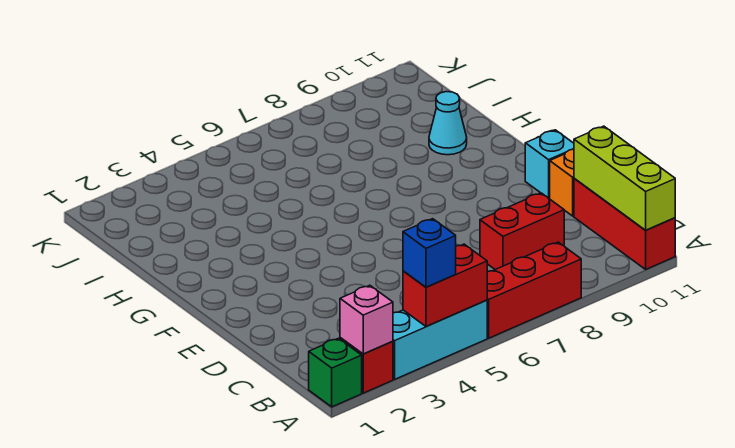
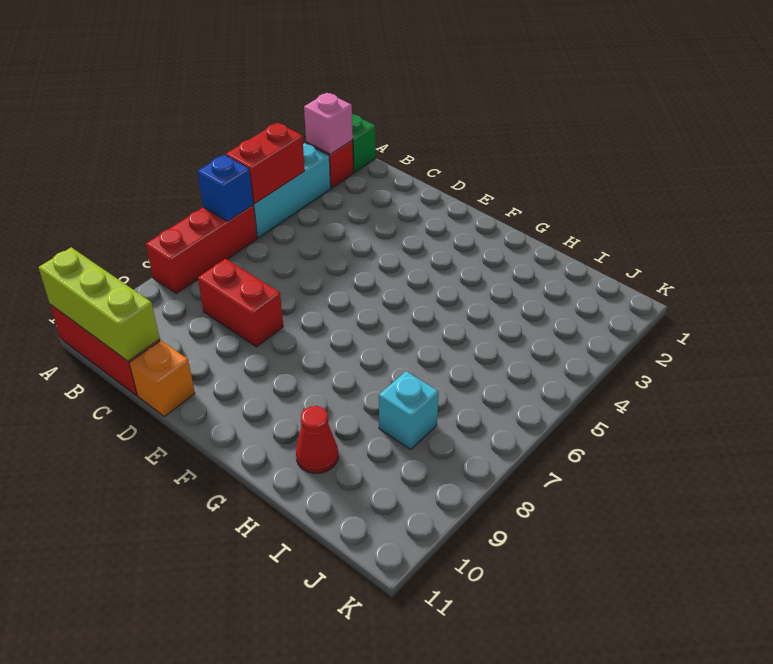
blue brick A4 level 3 -> blue brick A6 level 2
red brick C8:C9 level 1 -> red brick C8:D8 level 1
cyan brick E11 level 1 -> cyan brick I8 level 1
cyan cone H10 level 1 -> red cone H10 level 1

